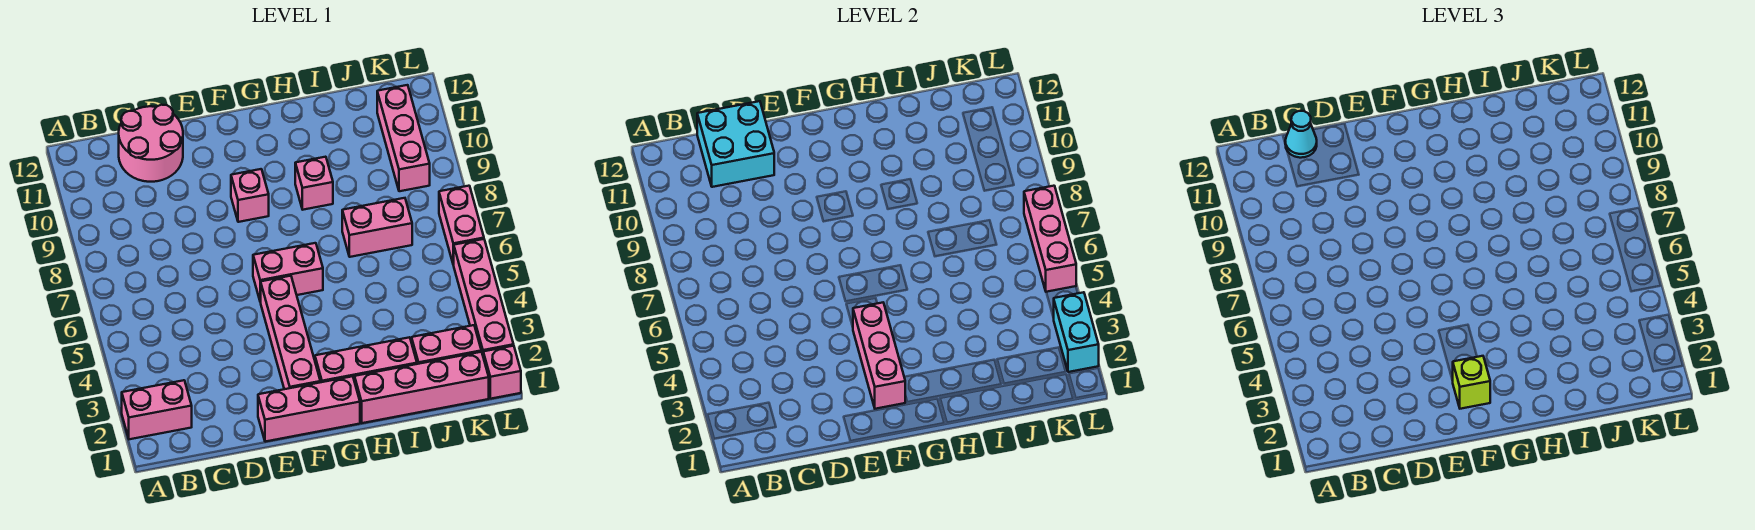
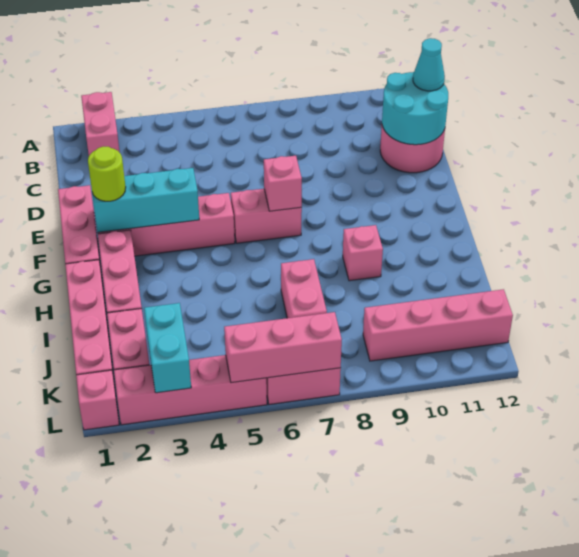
cyan brick C11:D12 level 2 -> cyan round brick C11:D12 level 2
pink brick F2:F4 level 2 -> cyan brick F2:F4 level 2
lime brick F2 level 3 -> lime round brick F2 level 3
pink brick F6:G6 level 1 -> pink brick F6:F7 level 1
pink brick F9 level 1 -> pink brick F7 level 2
pink brick K9:K11 level 1 -> pink brick K9:K12 level 1
cyan brick L2:L3 level 2 -> cyan brick K3:L3 level 2

